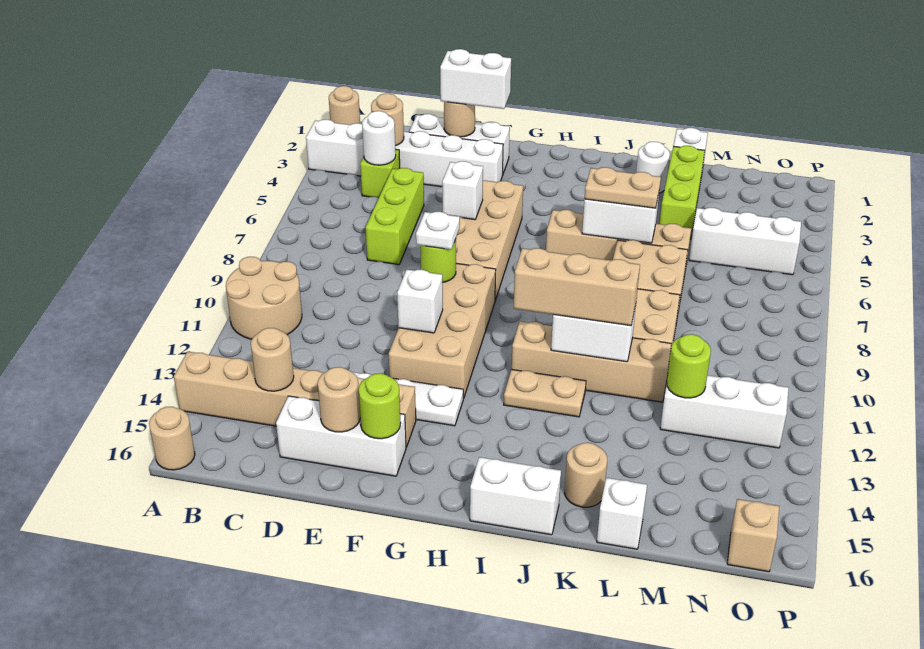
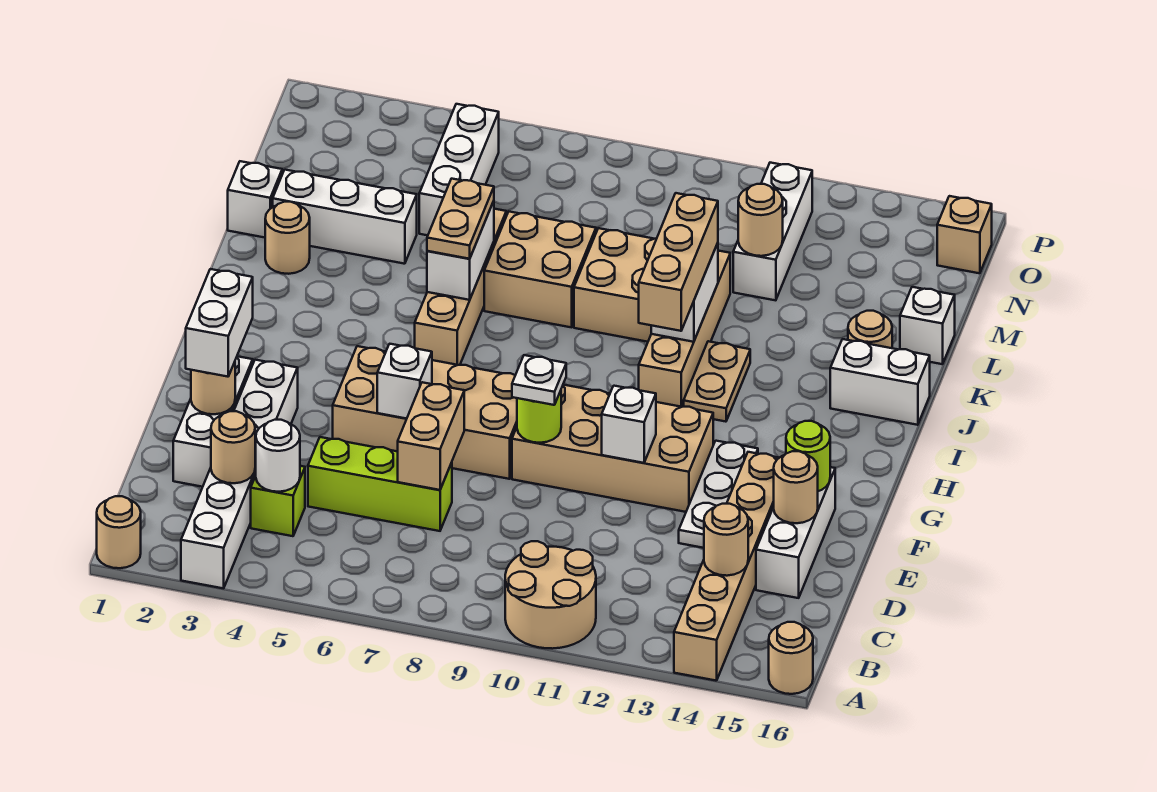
none -> tan brick D7:E7 level 2
white brick I16:J16 level 1 -> white brick J15:J16 level 1
white round brick K2 level 1 -> tan round brick K2 level 1
lime brick L2:L4 level 1 -> white brick L2:L4 level 1
lime round brick M12 level 2 -> tan round brick M12 level 2

